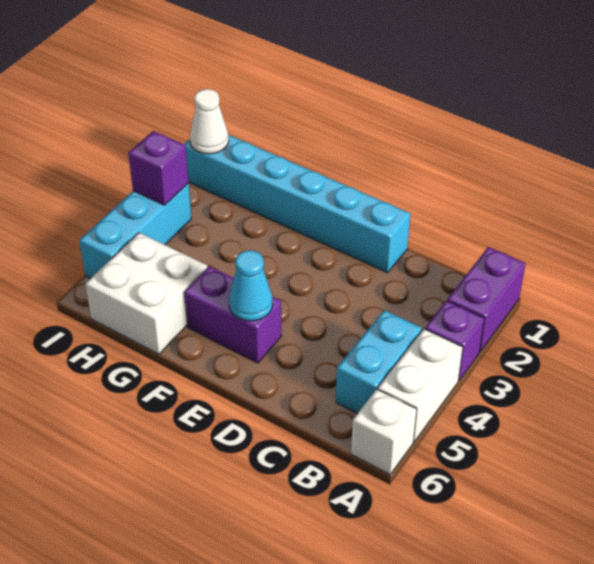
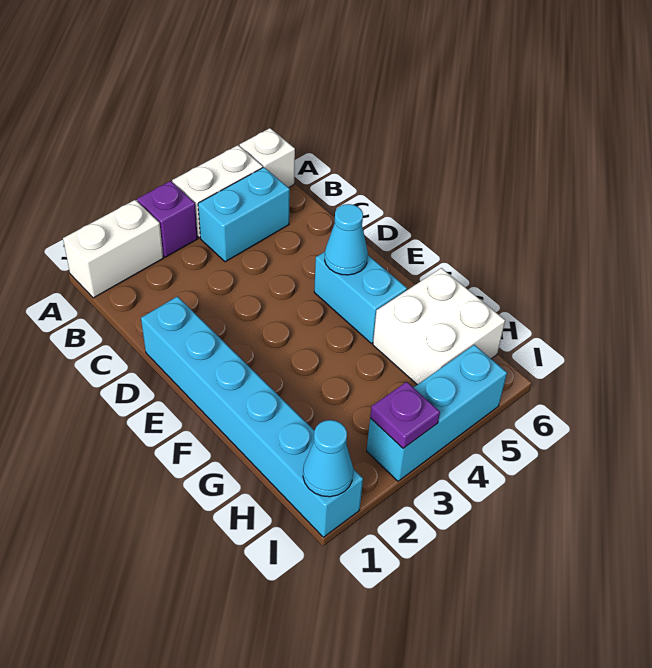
purple brick A1:A2 level 1 -> white brick A1:A2 level 1
purple brick E5:F5 level 1 -> cyan brick E5:F5 level 1
white cone I1 level 2 -> cyan cone I1 level 2
purple brick I3 level 2 -> purple plate I3 level 2

